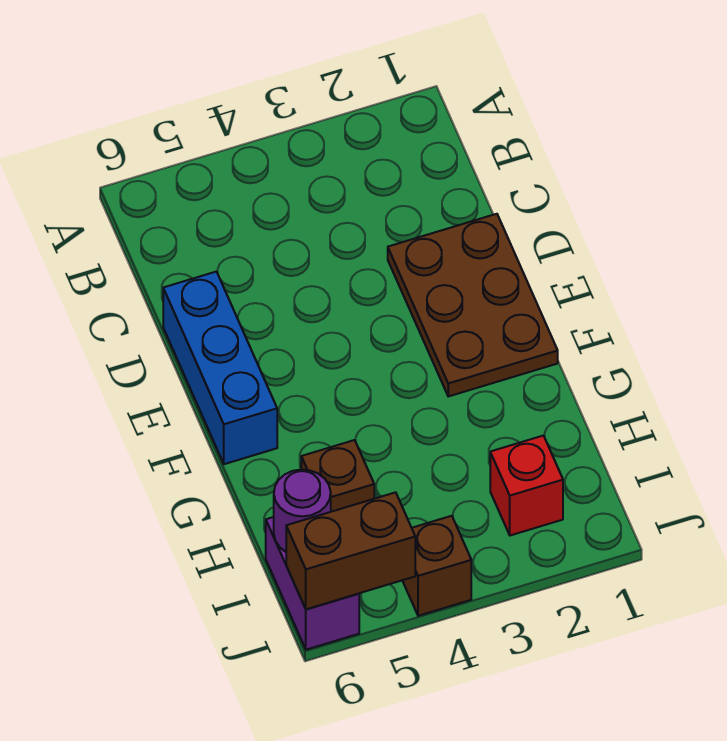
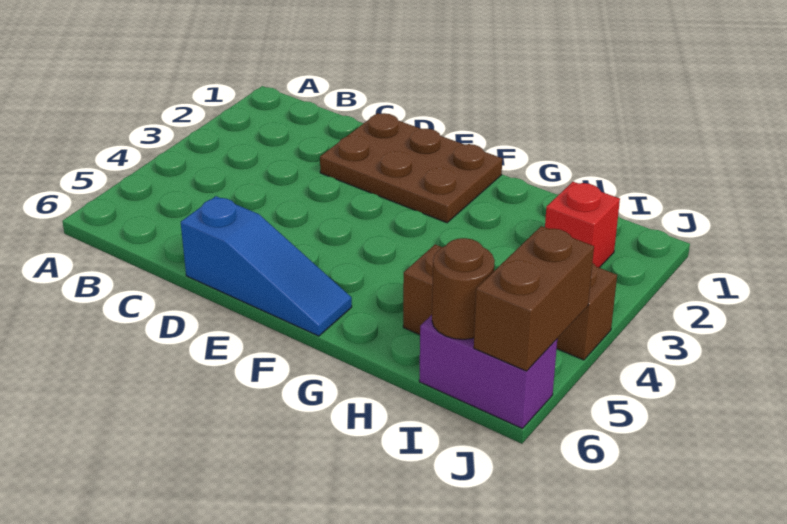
blue brick D6:F6 level 1 -> blue slope D6:F6 level 1 top D
purple round brick I6 level 2 -> brown round brick I6 level 2

